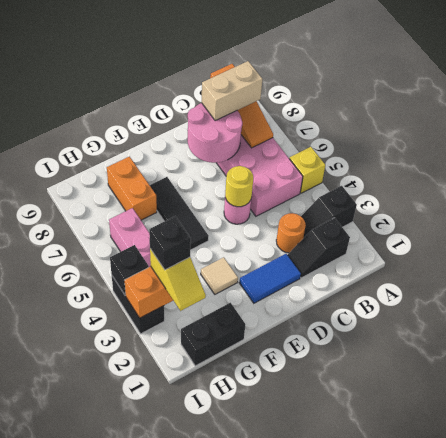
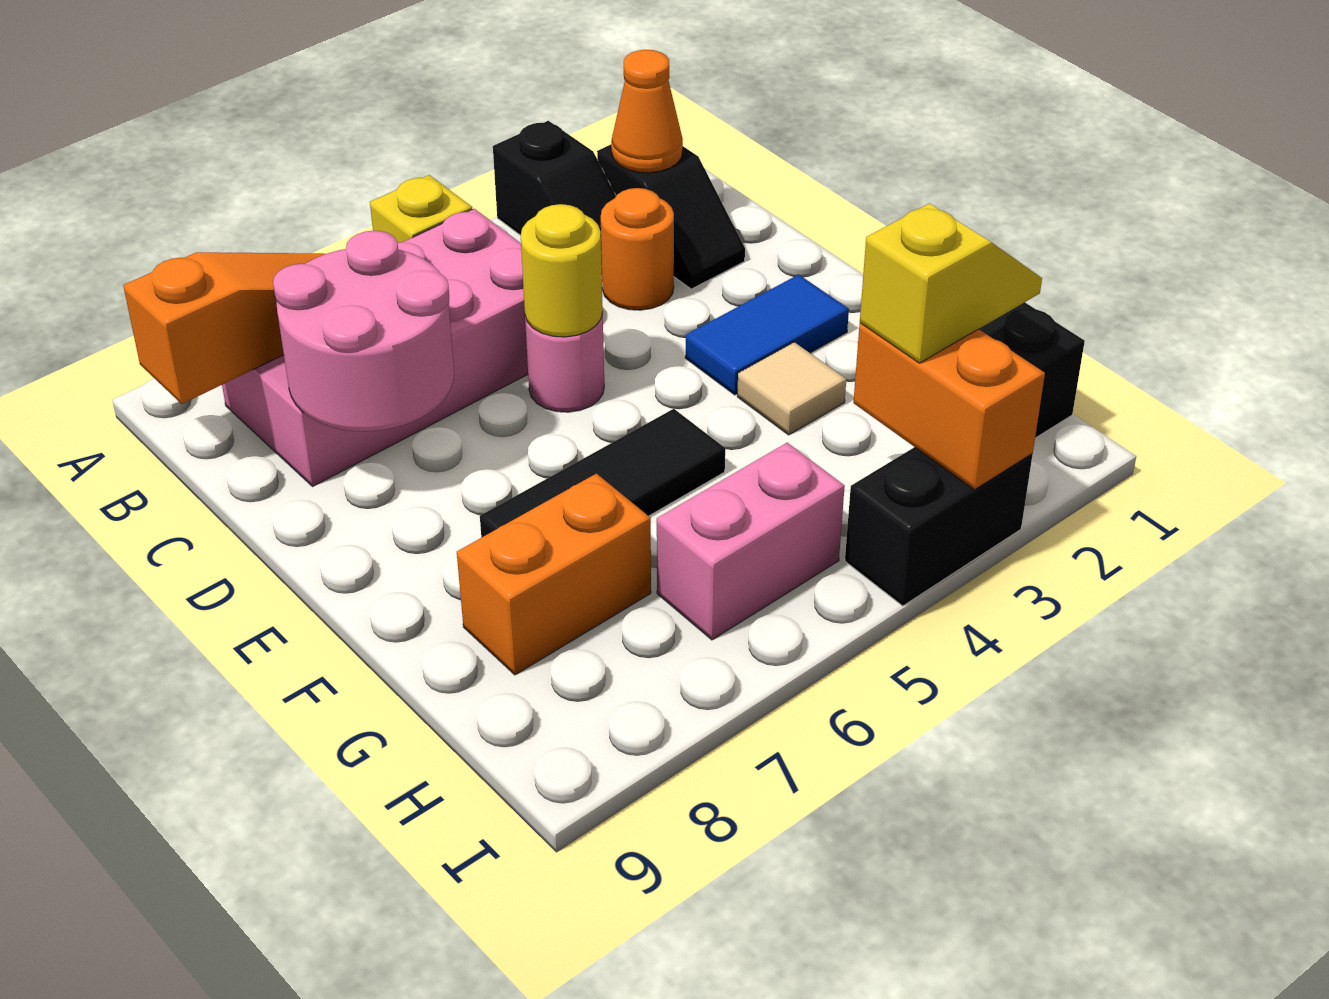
none -> orange cone B2 level 2
tan brick B8:C8 level 3 -> none
blue tile D2:E2 level 1 -> blue tile E2:E3 level 1
black brick H3 level 4 -> none
black brick I4 level 2 -> none

